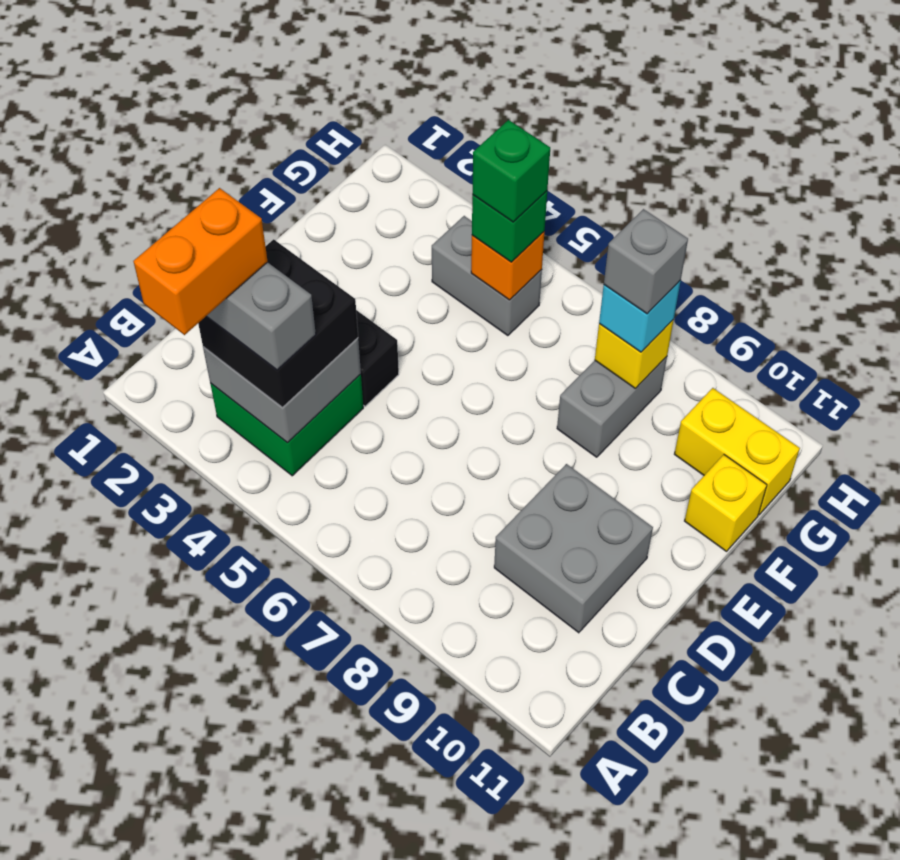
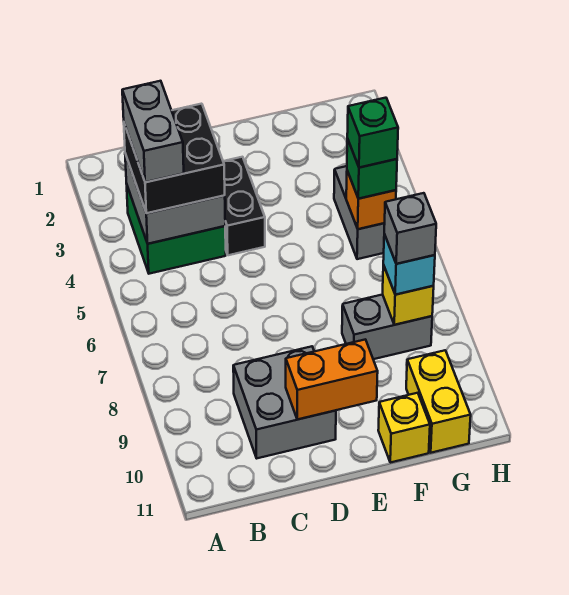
orange brick A3:B3 level 5 -> orange brick D10:E10 level 2

